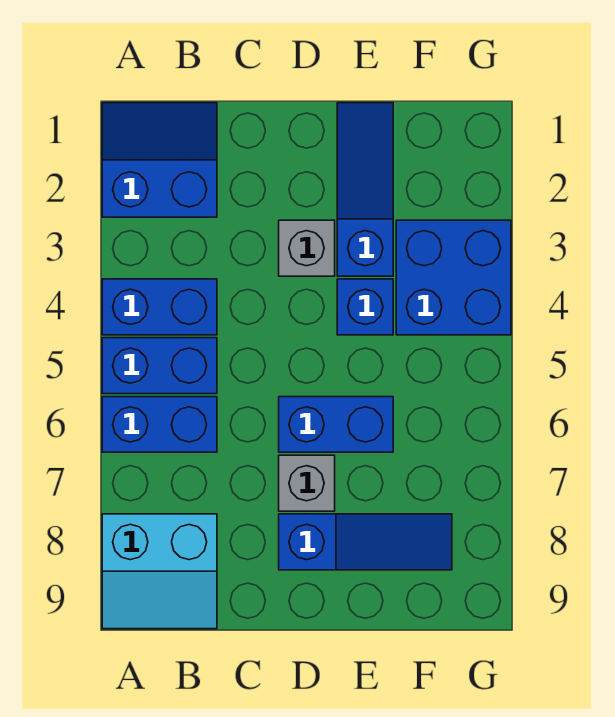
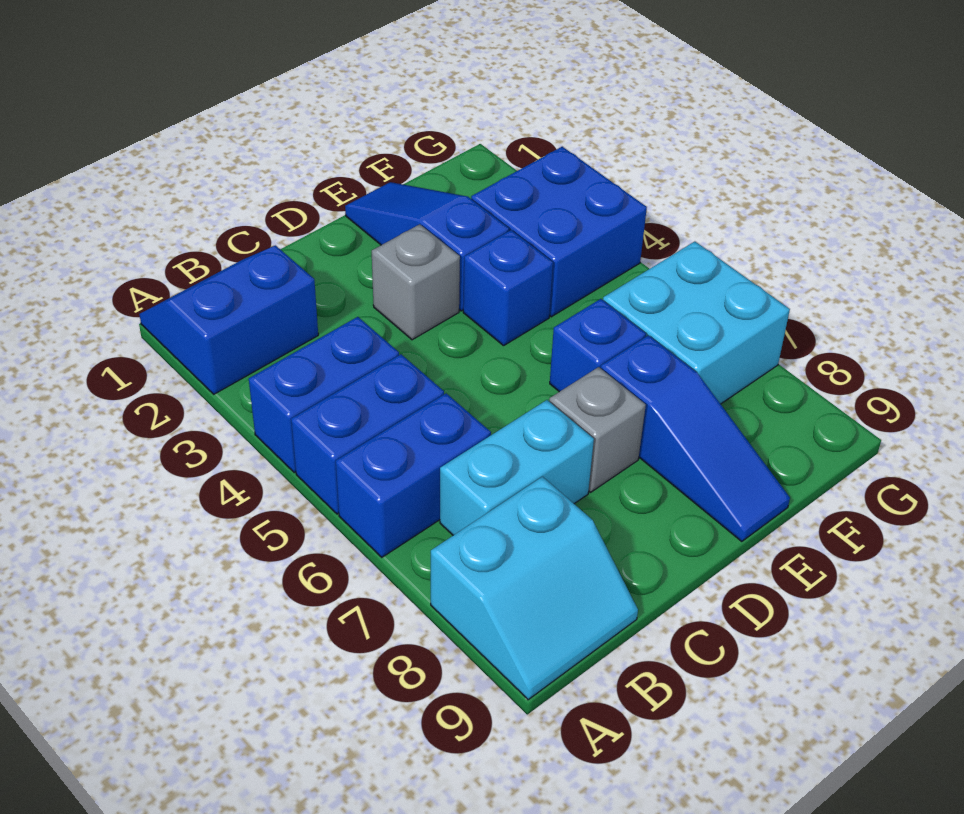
none -> cyan brick B7:C7 level 1
blue brick D6:E6 level 1 -> blue brick E6 level 1
blue slope D8:F8 level 1 top D -> blue slope E7:E9 level 1 top 7
none -> cyan brick F6:G7 level 1

